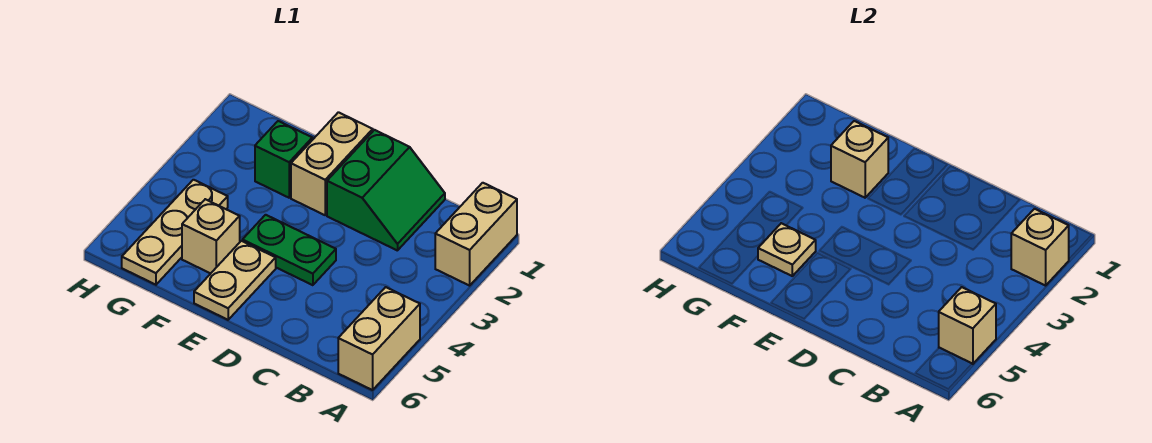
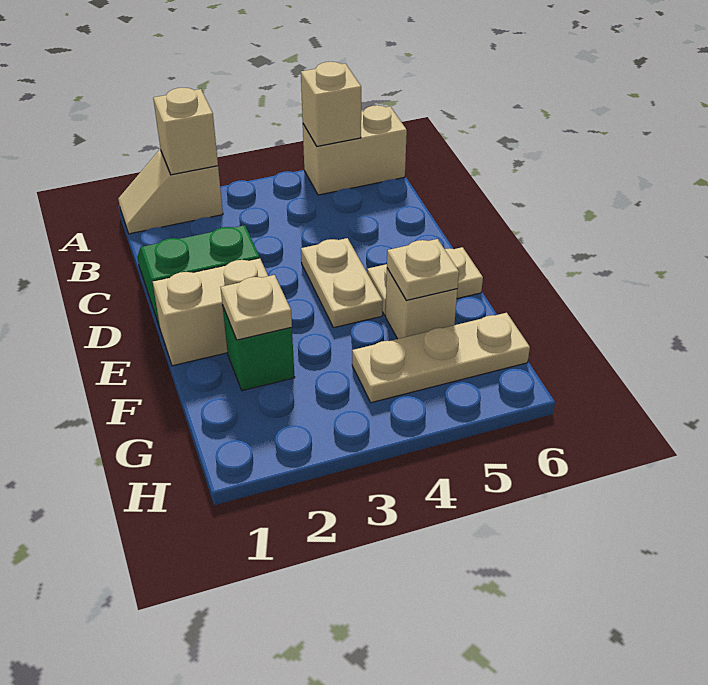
tan brick A1:A2 level 1 -> tan slope A1:A2 level 1 top 2
green plate D4:E4 level 1 -> tan plate D4:E4 level 1
tan brick F2 level 2 -> tan plate F2 level 2

